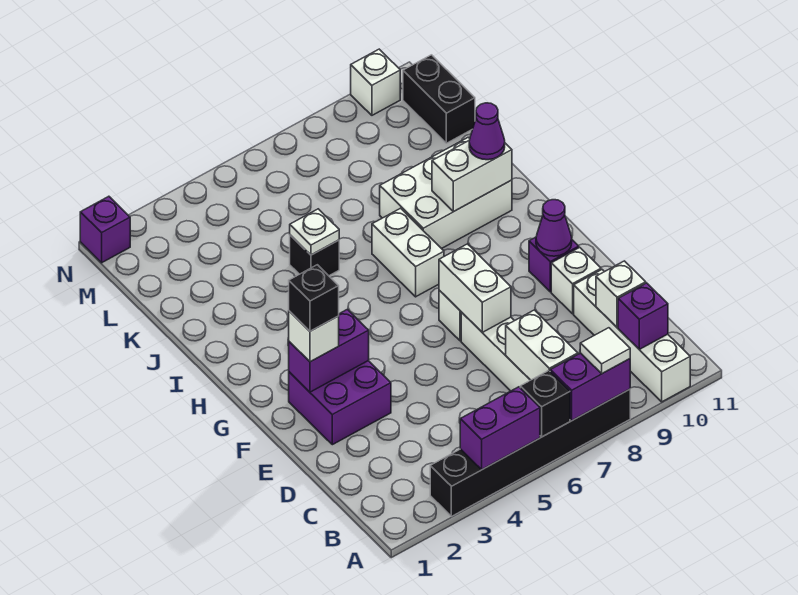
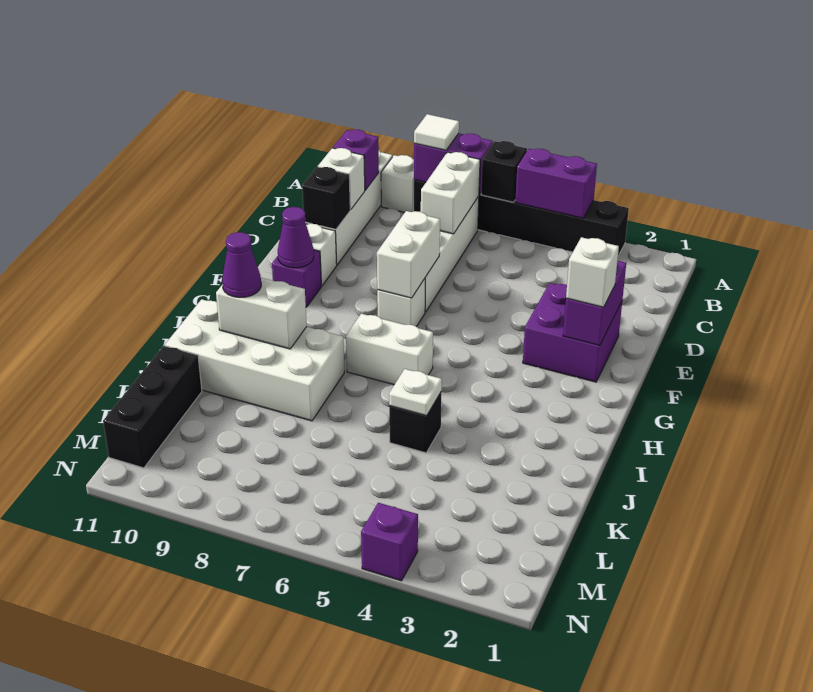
purple brick F2:F3 level 2 -> purple brick E2:F2 level 2
black brick F2 level 4 -> black brick D10 level 2
white brick H7:I7 level 1 -> white brick H6:H7 level 1
white brick I8:J10 level 1 -> white brick I8:J11 level 1
black brick L11:M11 level 1 -> black brick K11:M11 level 1
purple brick N1 level 1 -> purple brick N4 level 1
white brick N10 level 1 -> white brick A9 level 1

